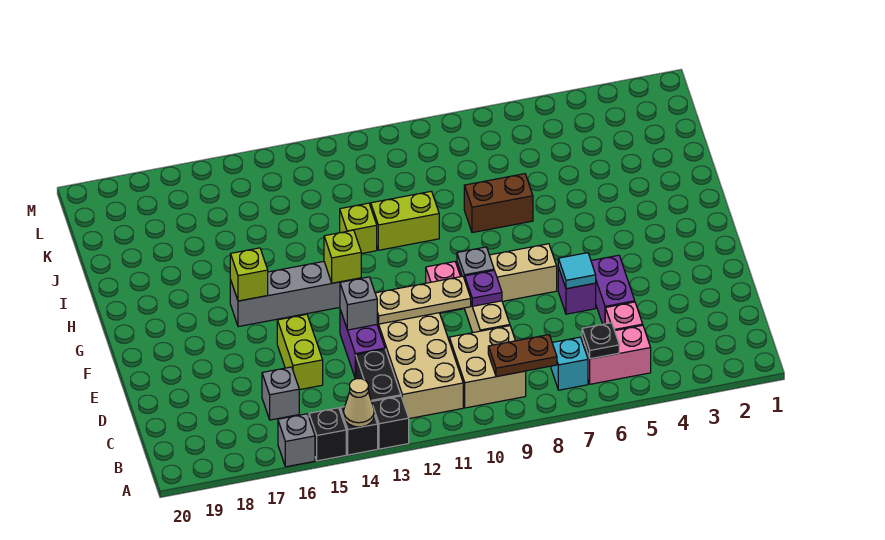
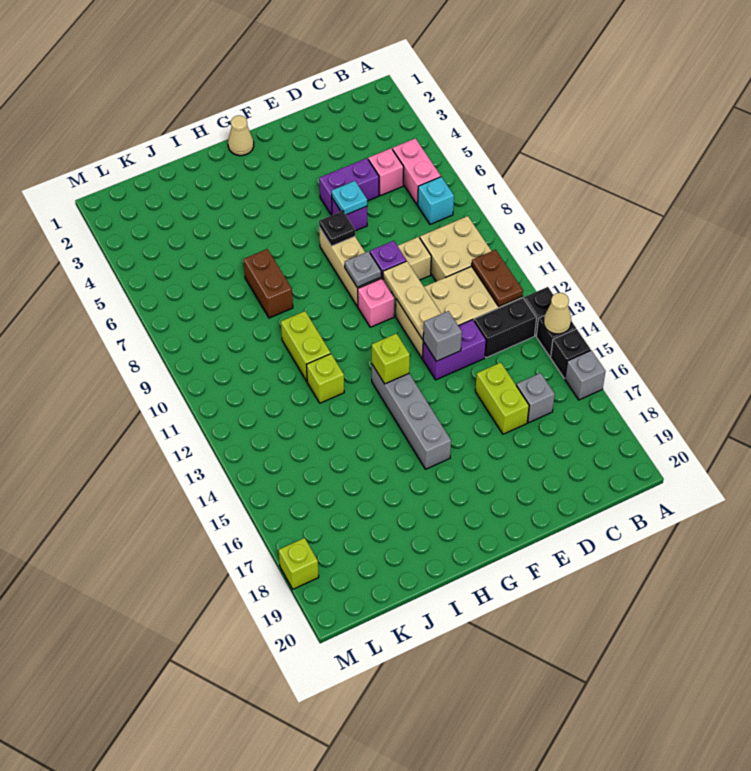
black plate B6 level 2 -> black plate F7 level 2
brown plate B8:B9 level 2 -> brown plate B11:B12 level 2
lime brick D15:E15 level 1 -> lime brick D15:D16 level 1
cyan tile E6 level 2 -> cyan plate E6 level 2
none -> tan cone G1 level 1
lime brick G16 level 2 -> lime brick M18 level 1

